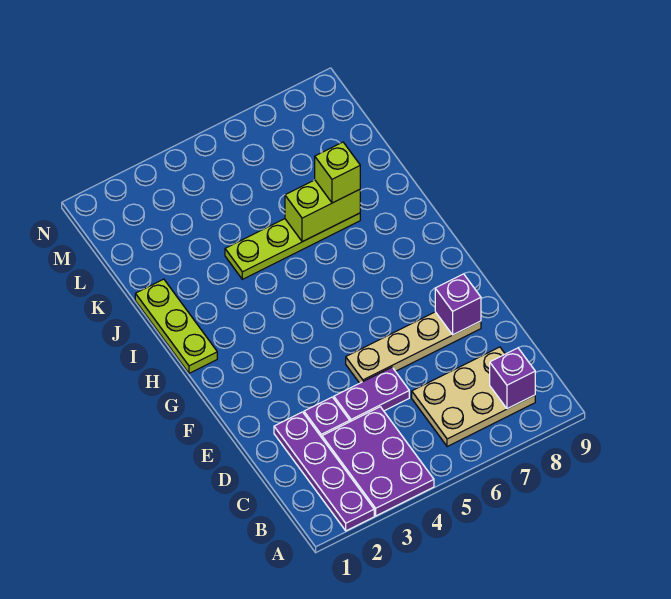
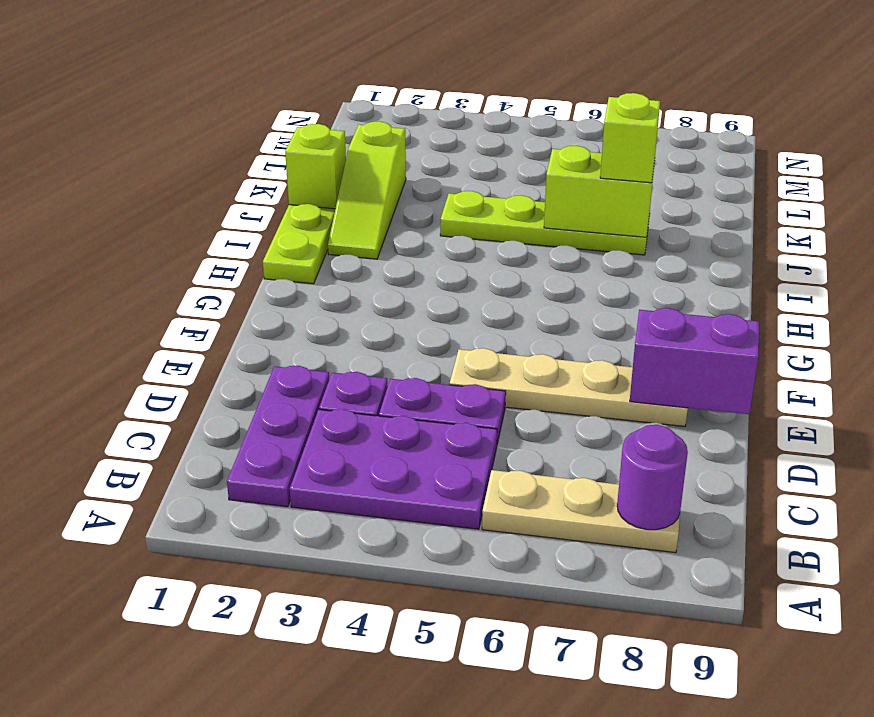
purple plate A2:D2 level 1 -> purple plate B2:D2 level 1
purple plate A3:C4 level 1 -> purple plate B3:C5 level 1
tan plate B6:C8 level 1 -> tan plate B6:B8 level 1
purple brick B8 level 2 -> purple round brick B8 level 2
purple brick E8 level 2 -> purple brick E8:E9 level 2
none -> lime slope I2:K2 level 1 top K
none -> lime brick J1 level 2

